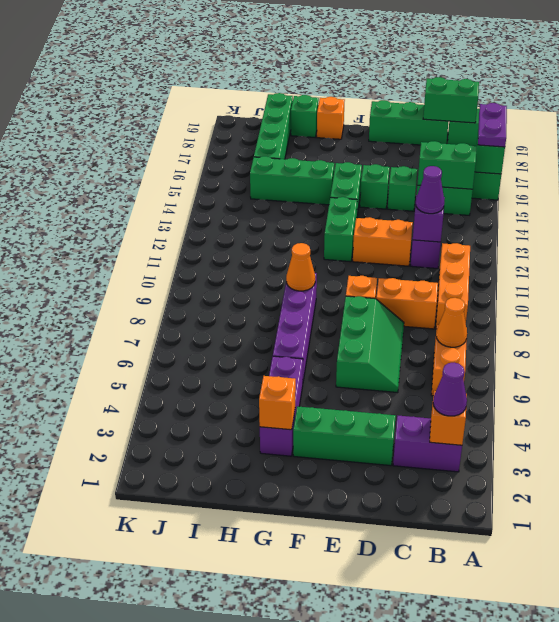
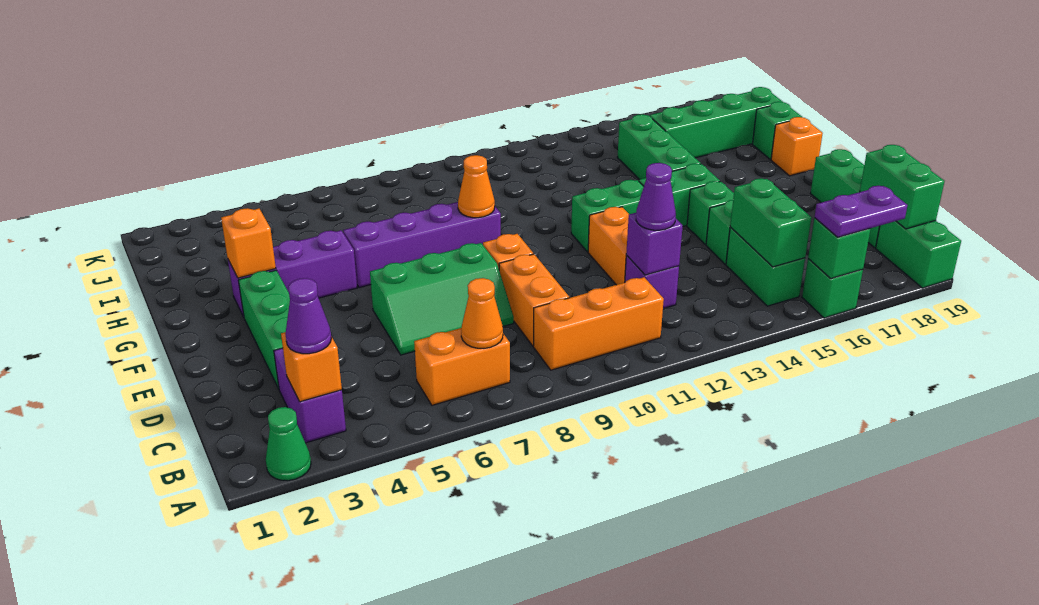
none -> green cone A2 level 1

